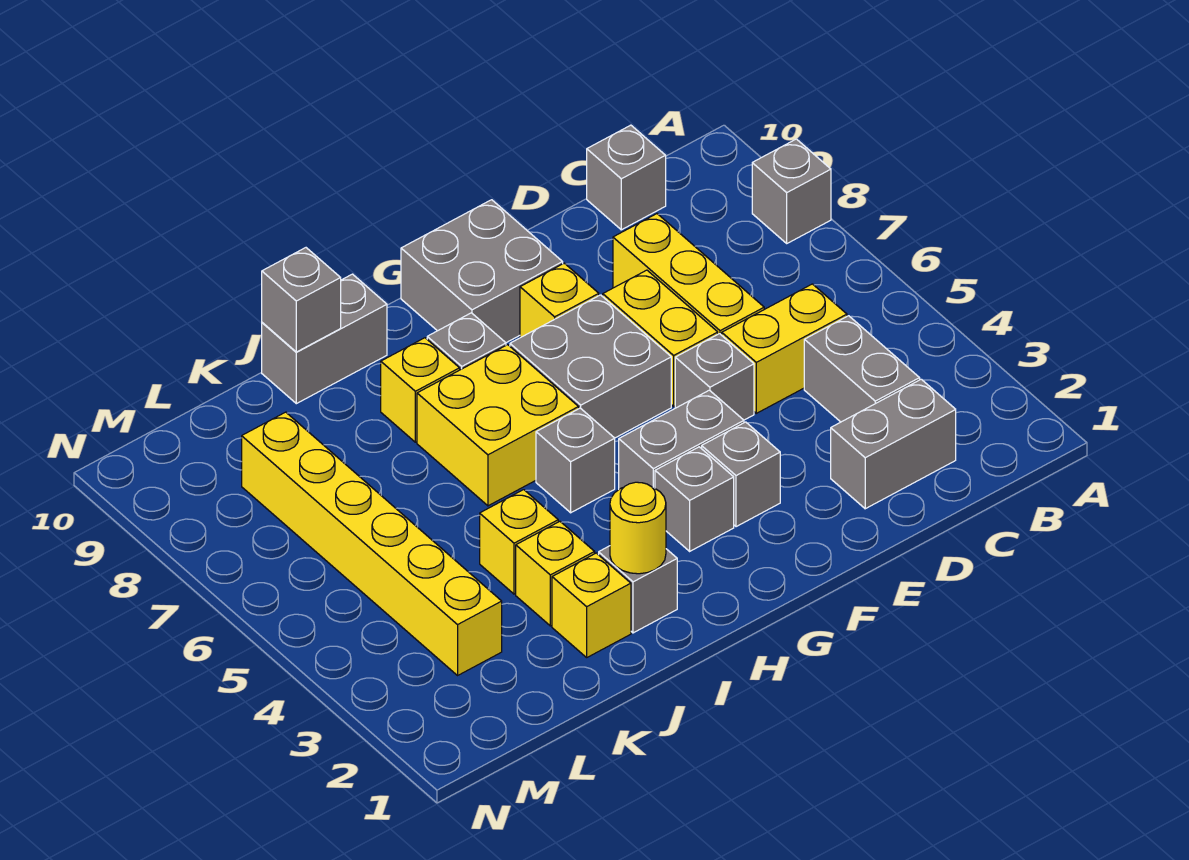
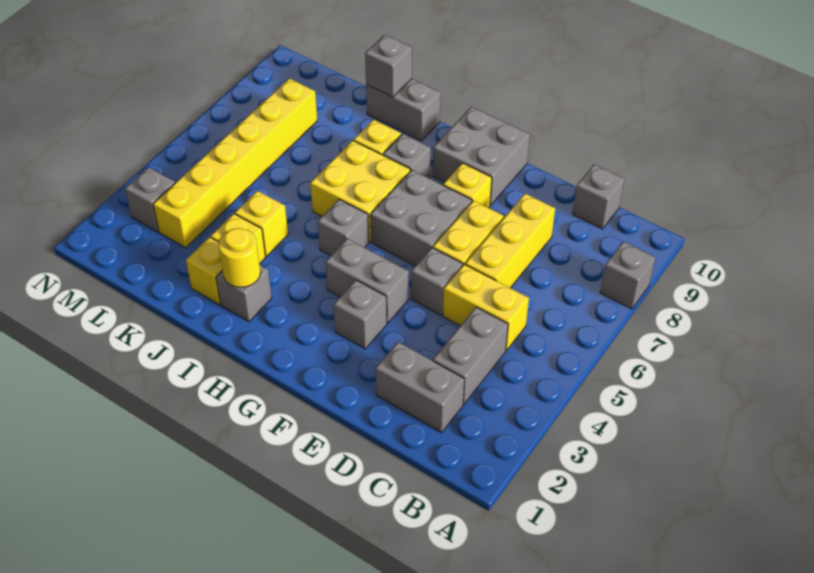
grey brick G3 level 1 -> grey brick M3 level 1

